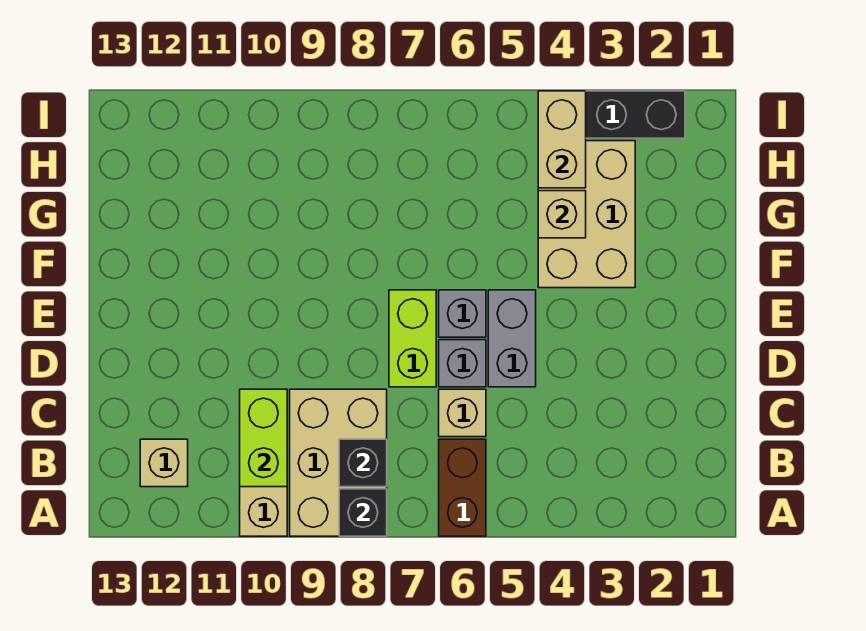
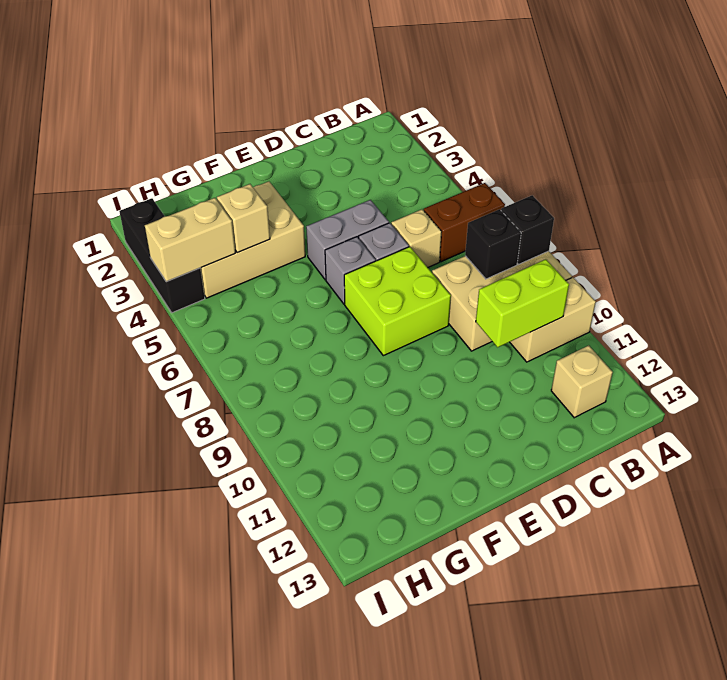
lime brick D7:E7 level 1 -> lime brick D7:E8 level 1

